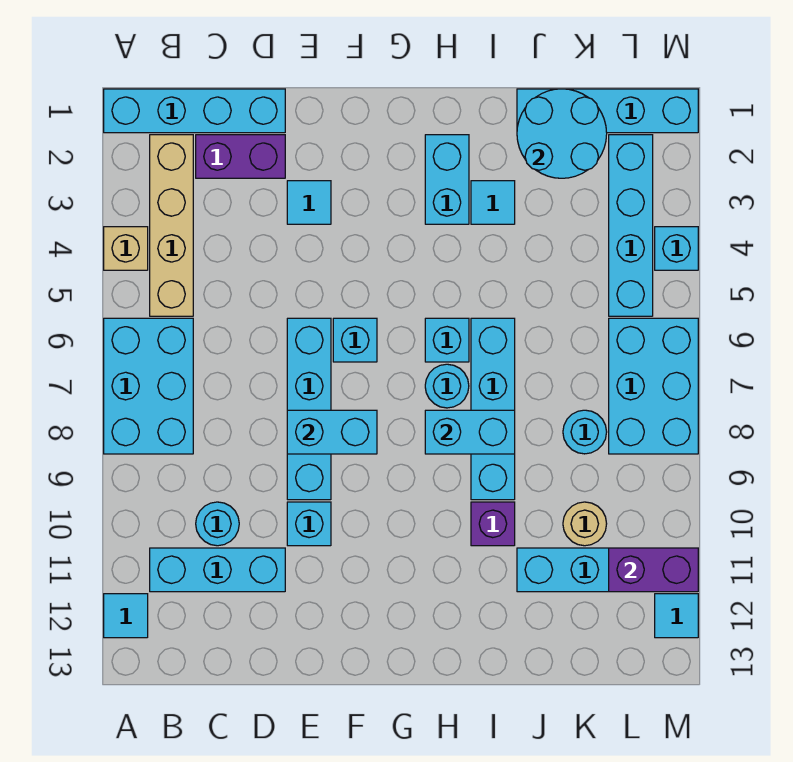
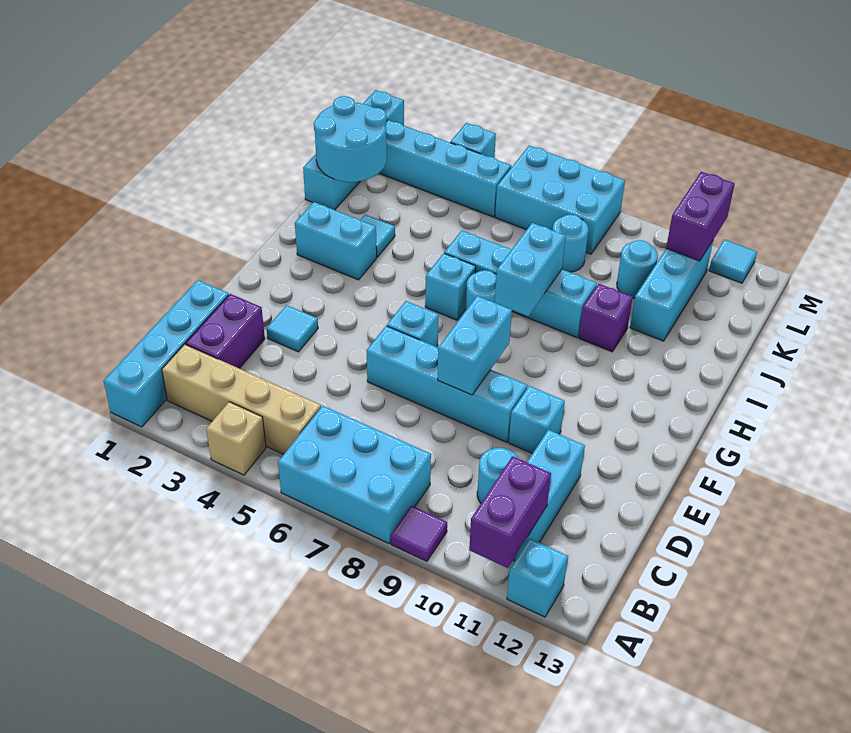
none -> purple tile A9 level 1
none -> purple brick A11:B11 level 2
cyan tile A12 level 1 -> cyan brick A12 level 1
tan round brick K10 level 1 -> cyan round brick K10 level 1

